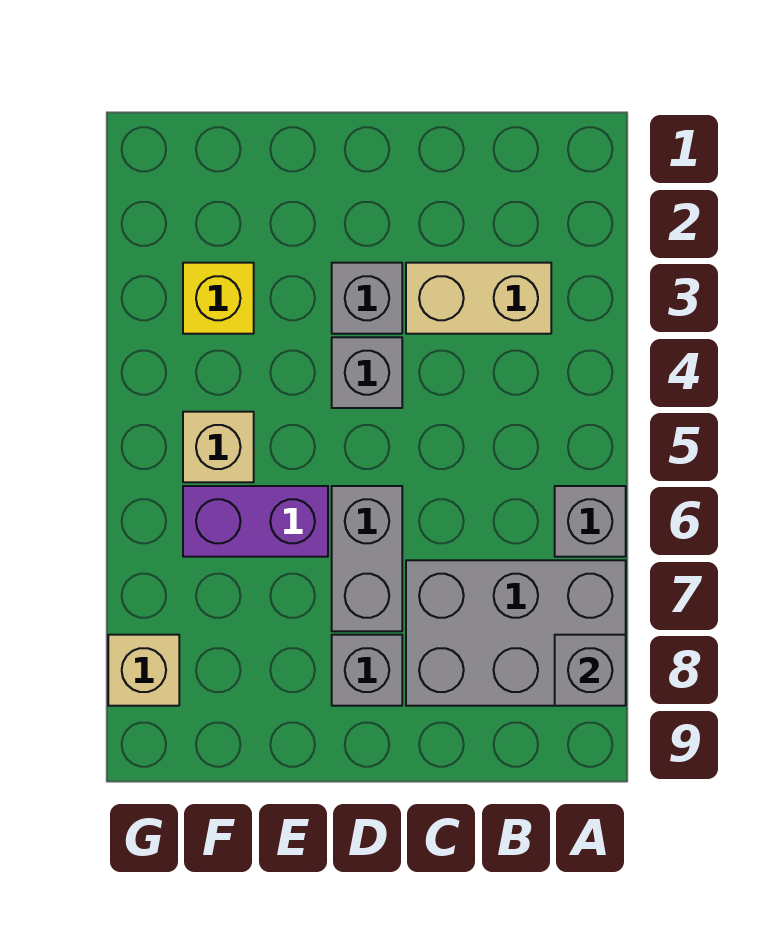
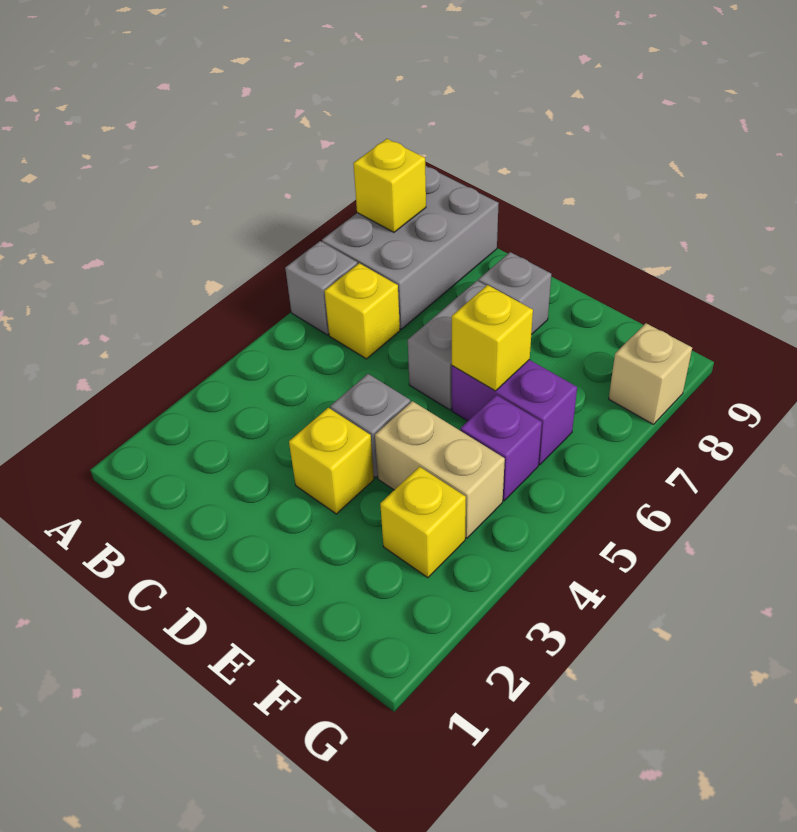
grey brick A7:C8 level 1 -> grey brick A7:B9 level 1
grey brick A8 level 2 -> yellow brick A8 level 2
tan brick B3:C3 level 1 -> tan brick E4:F4 level 1
none -> yellow brick B6 level 1
grey brick D3 level 1 -> yellow brick D3 level 1
none -> yellow brick E6 level 2
tan brick F5 level 1 -> purple brick F5 level 1

